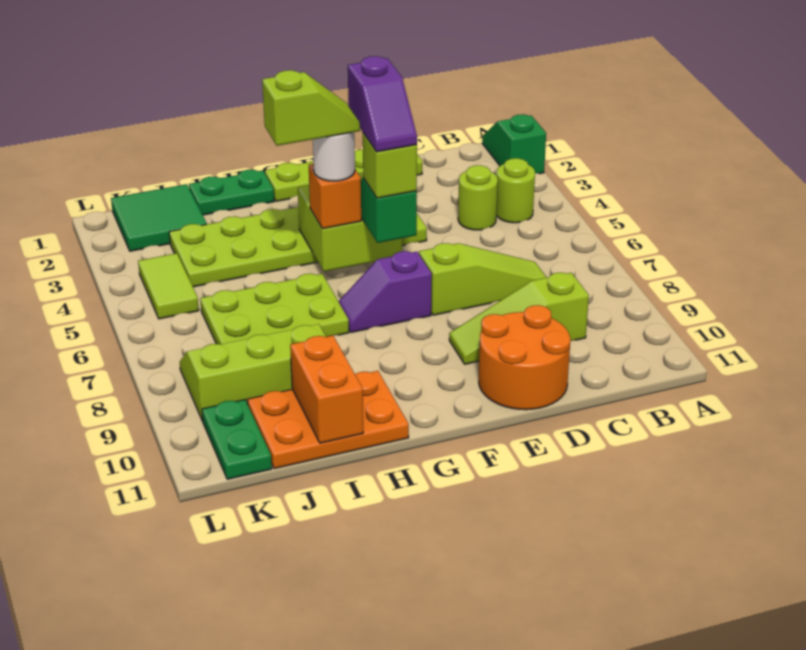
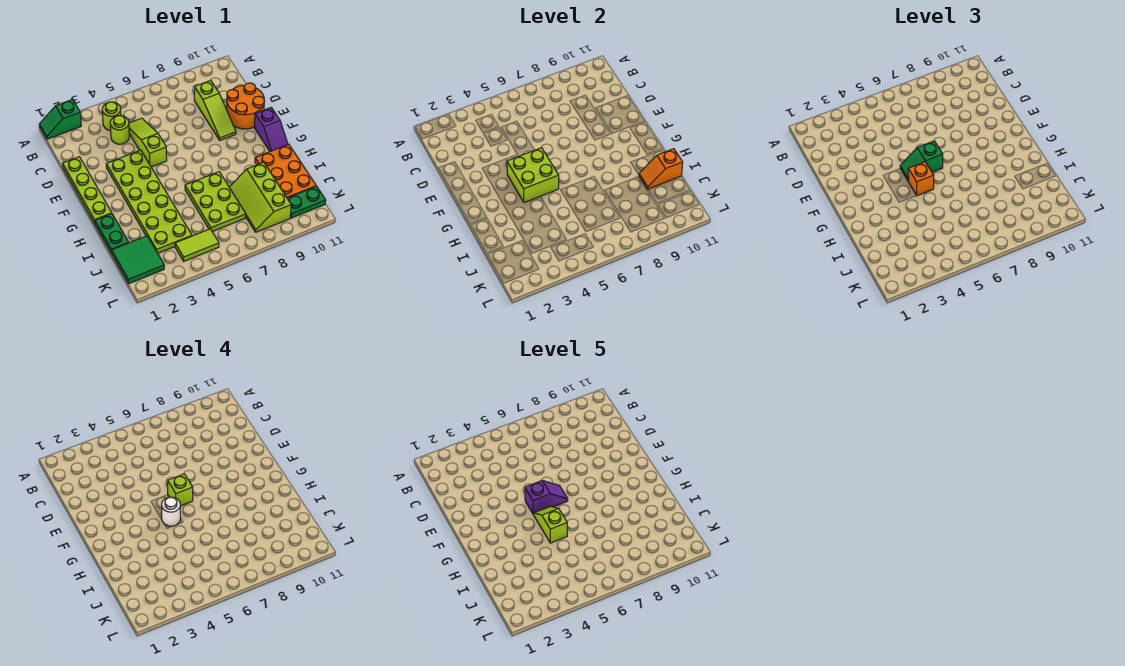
lime slope C7:E7 level 1 top E -> lime slope C5:E5 level 1 top E
purple slope F7:G7 level 1 top F -> purple slope F11:G11 level 1 top F
orange brick I10:I11 level 2 -> orange slope I10:I11 level 2 top 11

